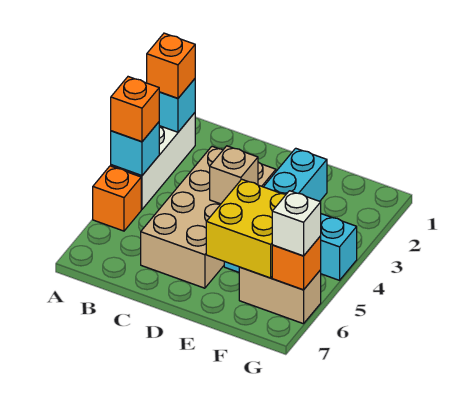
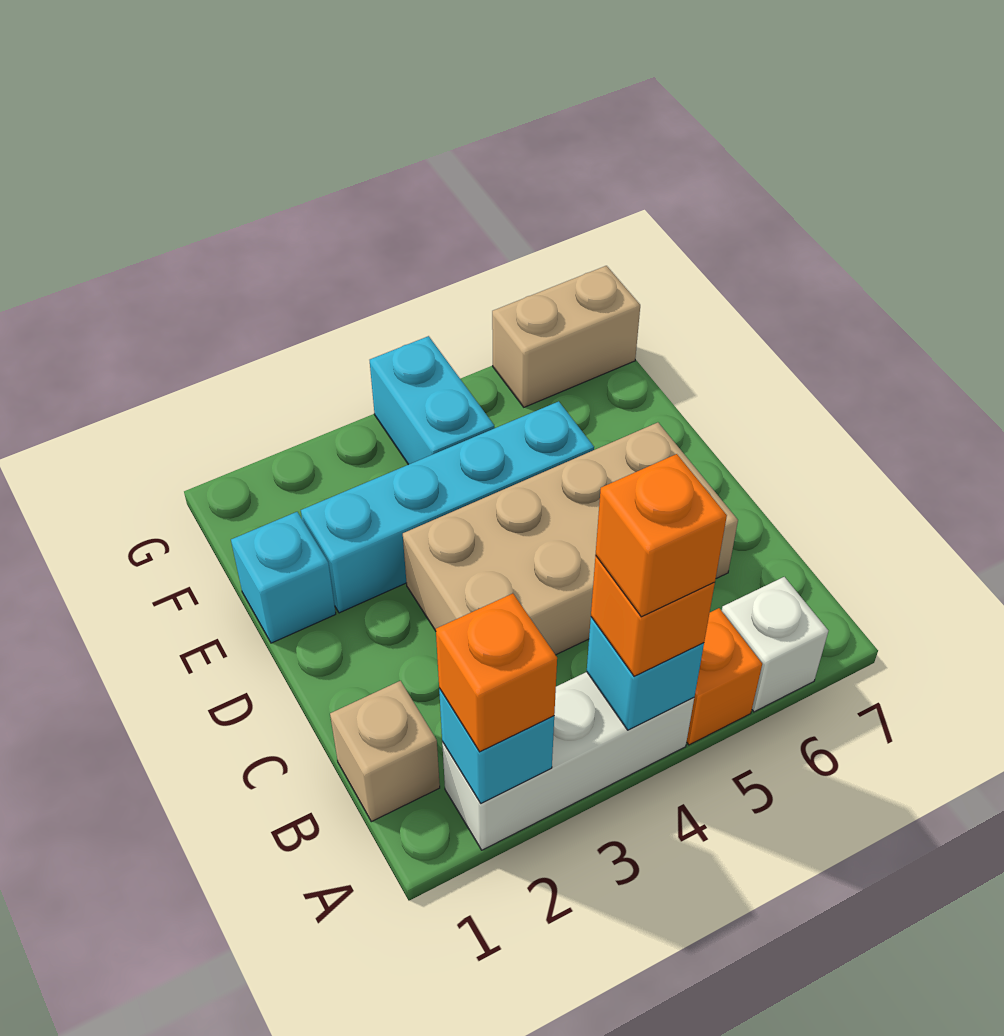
tan brick D4 level 2 -> tan brick B1 level 1
none -> cyan brick E1 level 1
yellow brick E5:F6 level 2 -> none
tan brick F6:G6 level 1 -> tan brick G6:G7 level 1
orange brick G6 level 2 -> orange brick A4 level 4
white brick G6 level 3 -> white brick A6 level 1

